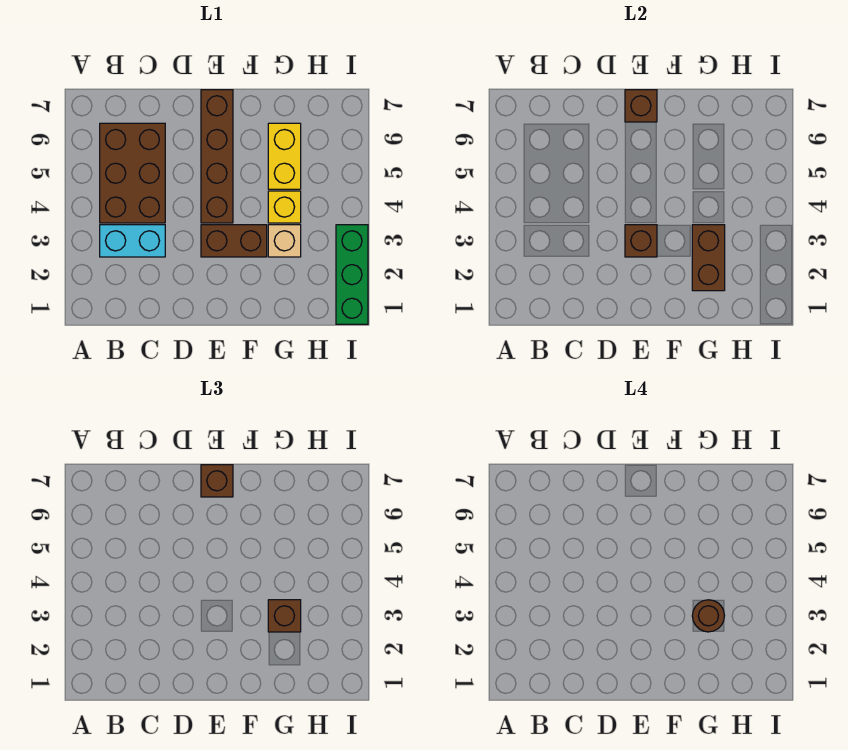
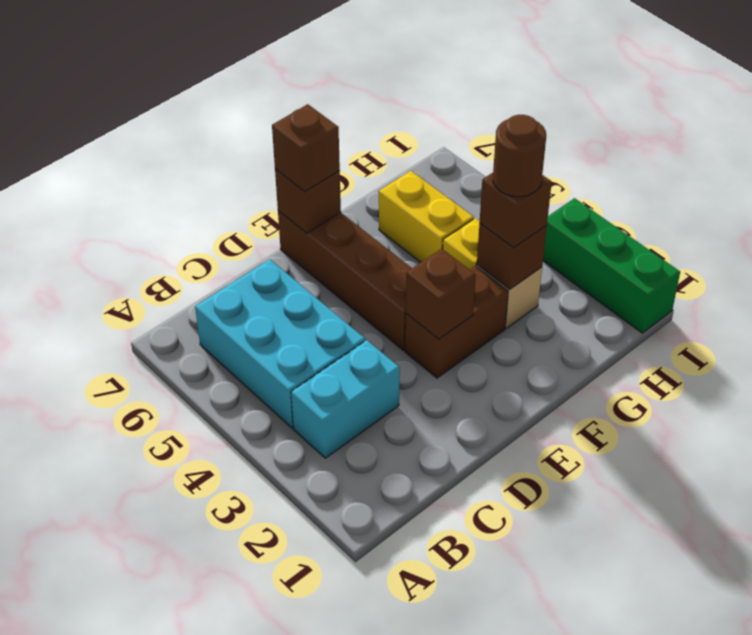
brown brick B4:C6 level 1 -> cyan brick B4:C6 level 1
brown brick G2:G3 level 2 -> brown brick G3 level 2

